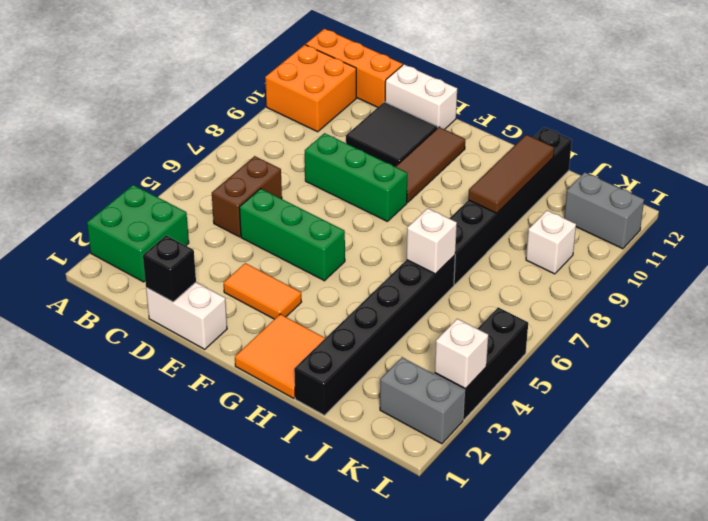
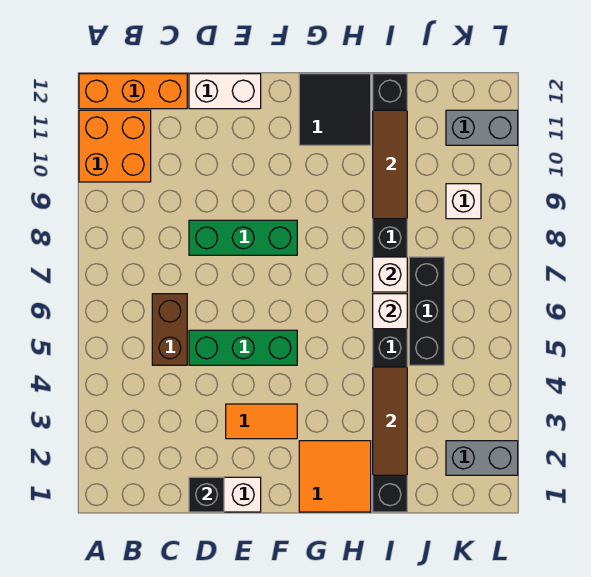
green brick A2:B3 level 1 -> none
black tile D10:E11 level 1 -> black tile G11:H12 level 1
brown tile F9:F11 level 1 -> brown tile I2:I4 level 2
black brick L3:L5 level 1 -> black brick J5:J7 level 1
white brick L3 level 2 -> white brick I7 level 2

